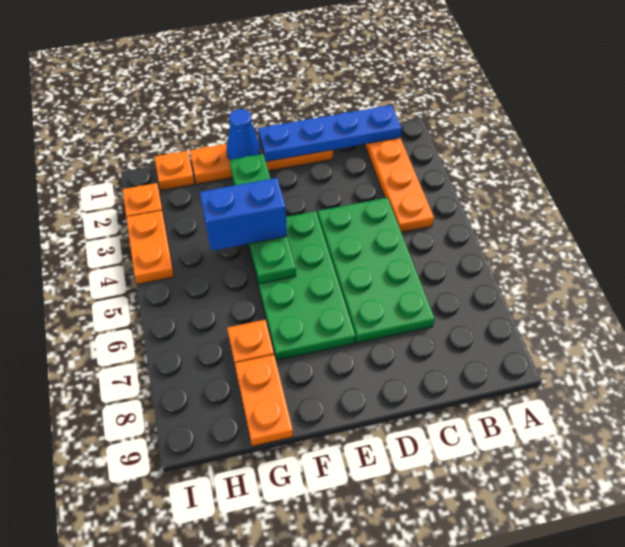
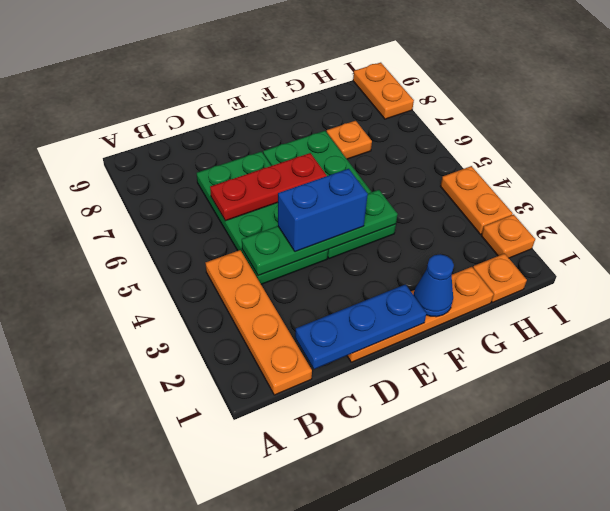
blue plate B1:E1 level 2 -> blue plate C1:E1 level 2
none -> red plate C6:E6 level 2
green plate F2:F5 level 2 -> green plate C4:F4 level 2
blue brick F4:G4 level 3 -> blue brick D4:E4 level 3
orange plate G8:G9 level 1 -> orange plate I8:I9 level 1

